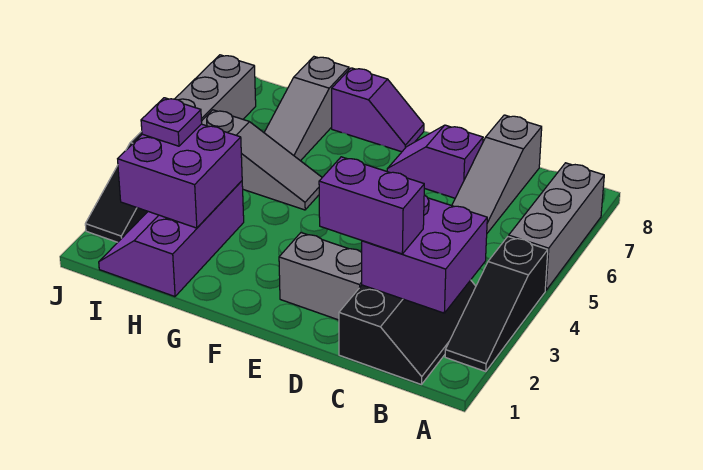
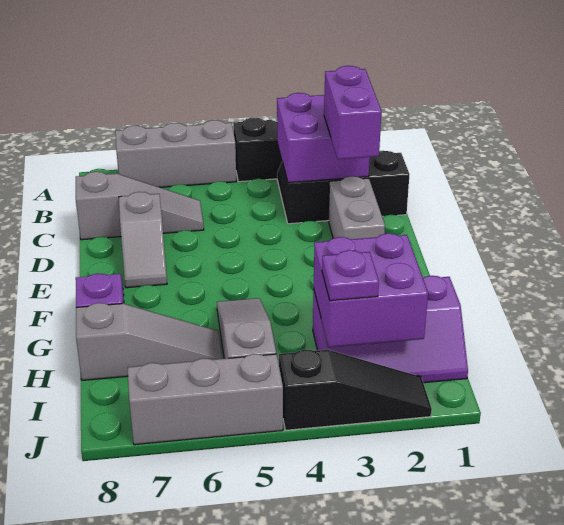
purple slope D7:E7 level 1 top D -> grey slope D7:E7 level 1 top D

